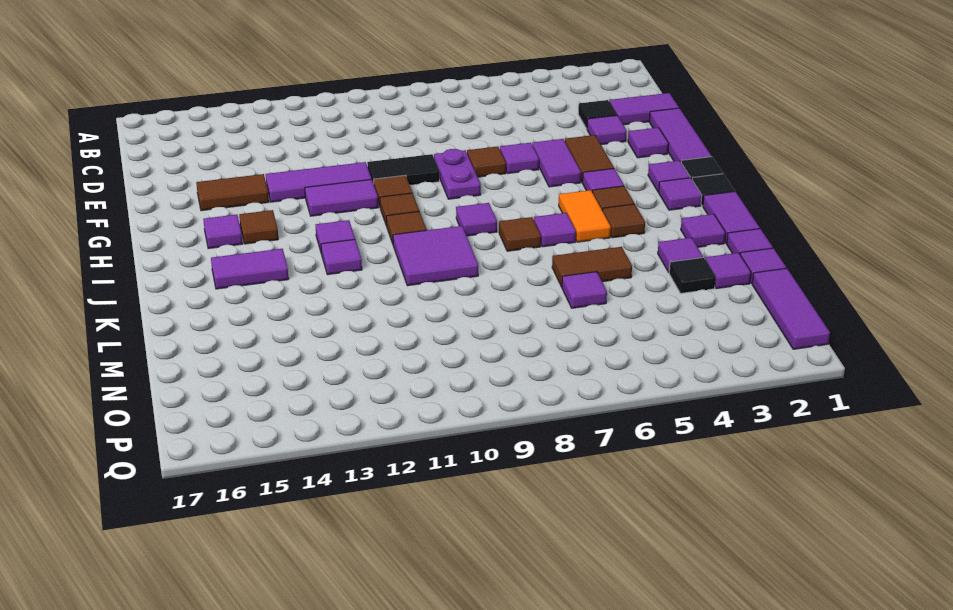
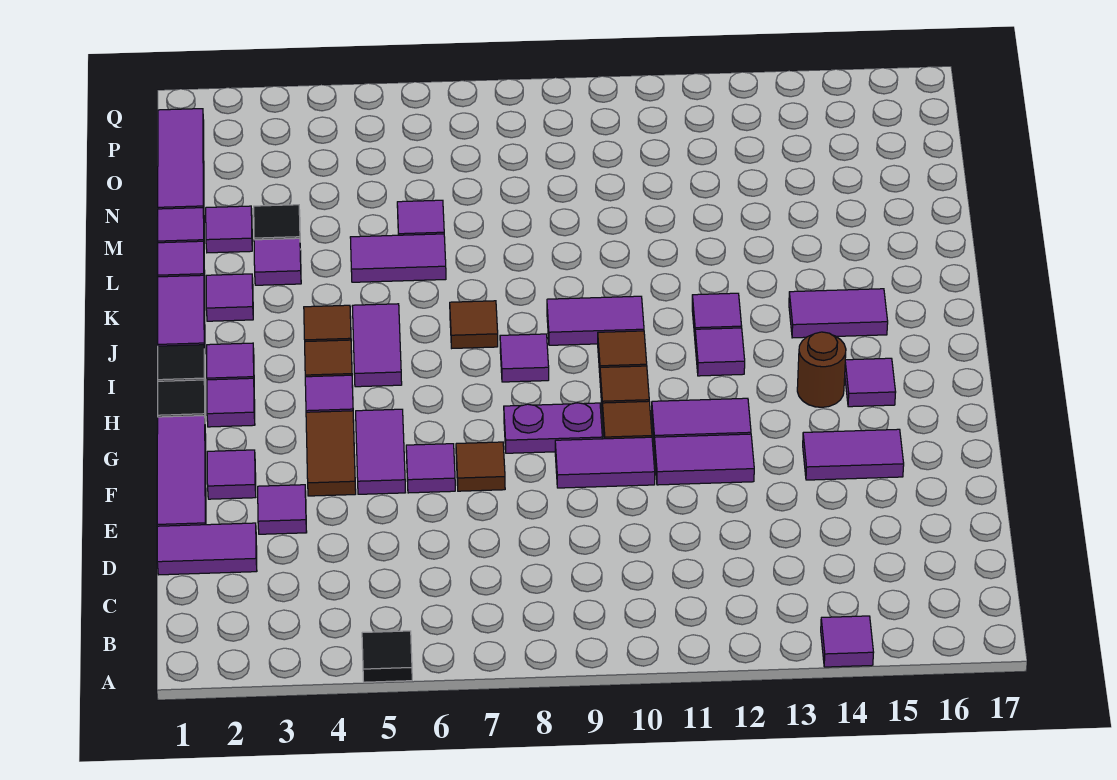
black tile D3 level 1 -> black tile A5 level 1
purple plate F8:G8 level 1 -> purple plate G8:G9 level 1
black tile F9:F10 level 1 -> purple tile F9:F10 level 1
purple tile F11:F13 level 1 -> purple tile F11:F12 level 1
brown tile F14:F15 level 1 -> purple tile F14:F15 level 1
brown tile H14 level 1 -> brown round brick H14 level 1
orange tile I5:J5 level 1 -> purple tile I5:J5 level 1
purple tile J6 level 1 -> purple tile A14 level 1
purple tile J9:K10 level 1 -> purple tile J9:J10 level 1
brown tile L5:L6 level 1 -> purple tile L5:L6 level 1

